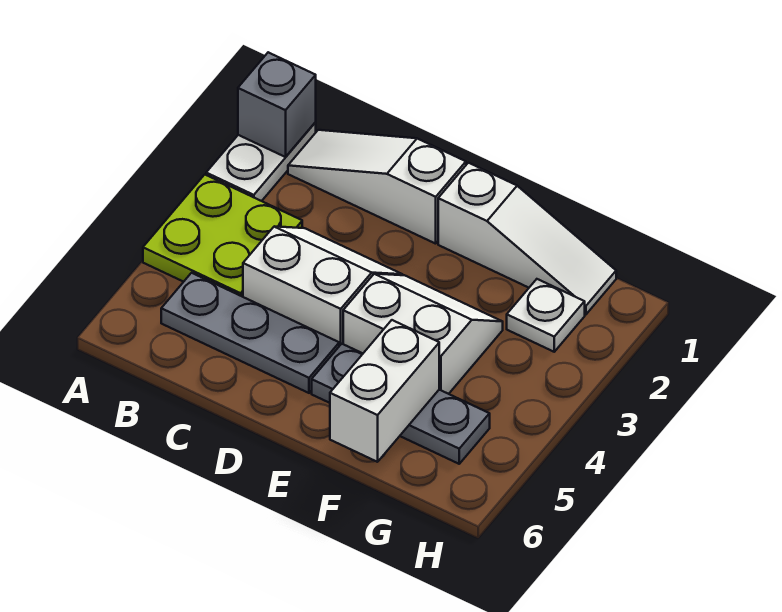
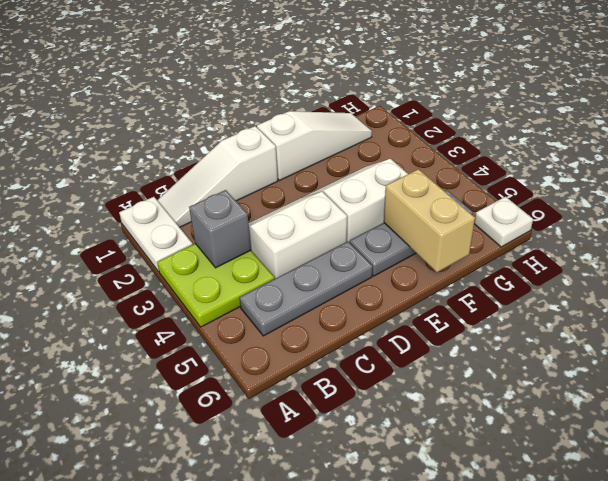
grey brick A1 level 2 -> grey brick B3 level 2
white brick F5:F6 level 2 -> tan brick F5:F6 level 2
white plate G2 level 1 -> white plate H6 level 1

